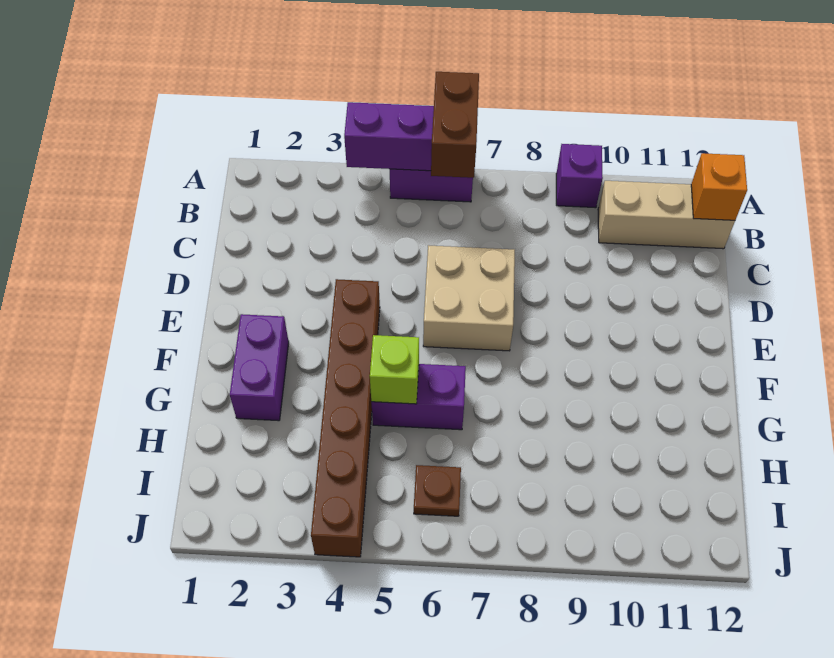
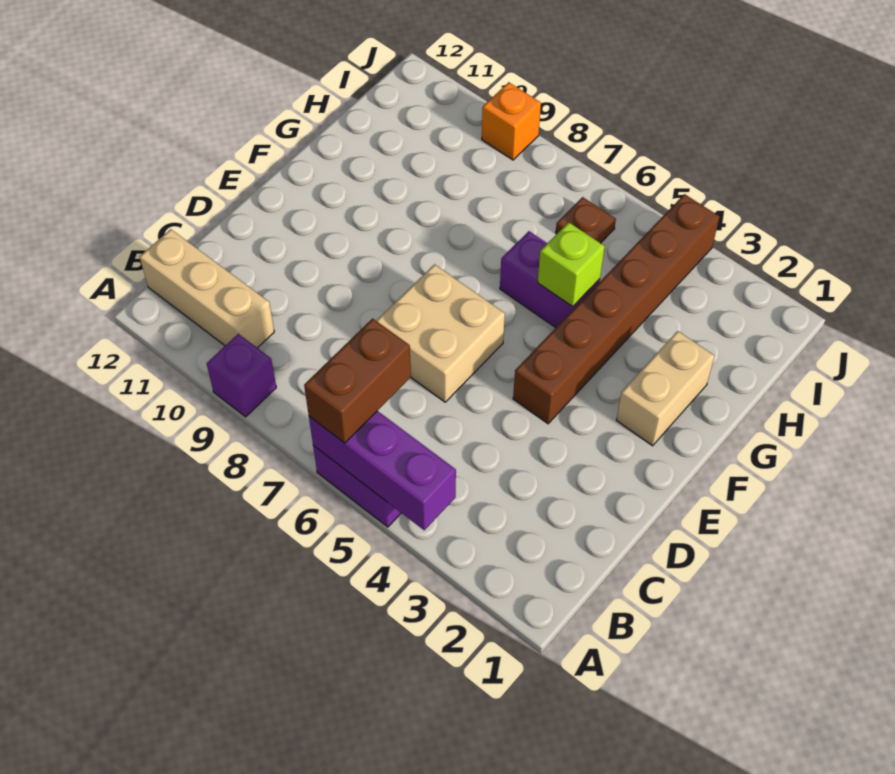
orange brick B12 level 2 -> orange brick J9 level 1
purple brick F2:G2 level 1 -> tan brick F2:G2 level 1

